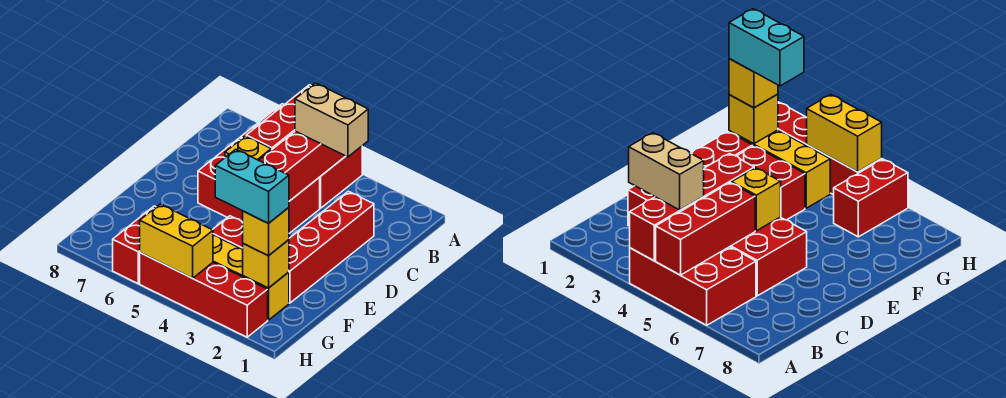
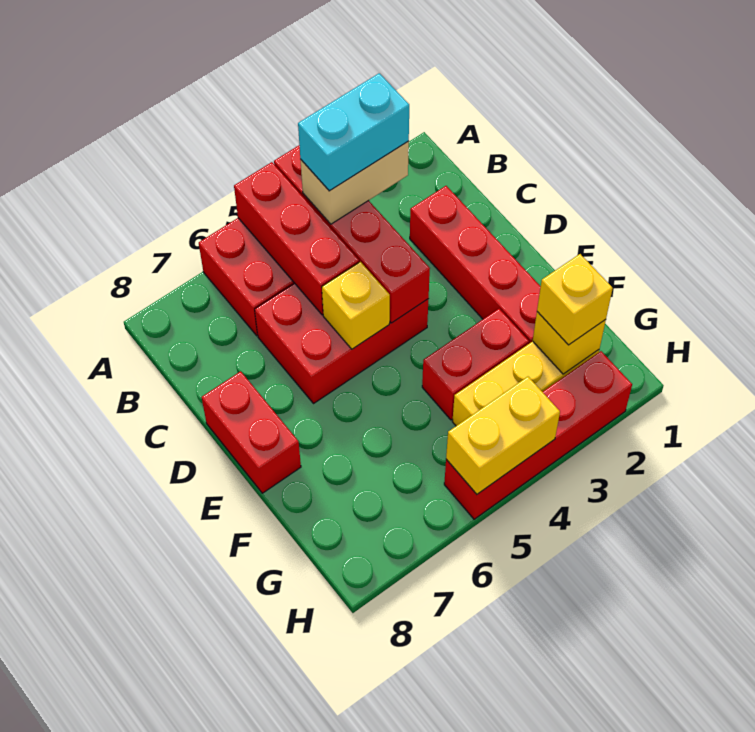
cyan brick G2:G3 level 4 -> cyan brick B3:B4 level 4
red brick G6:H6 level 1 -> red brick D8:E8 level 1

